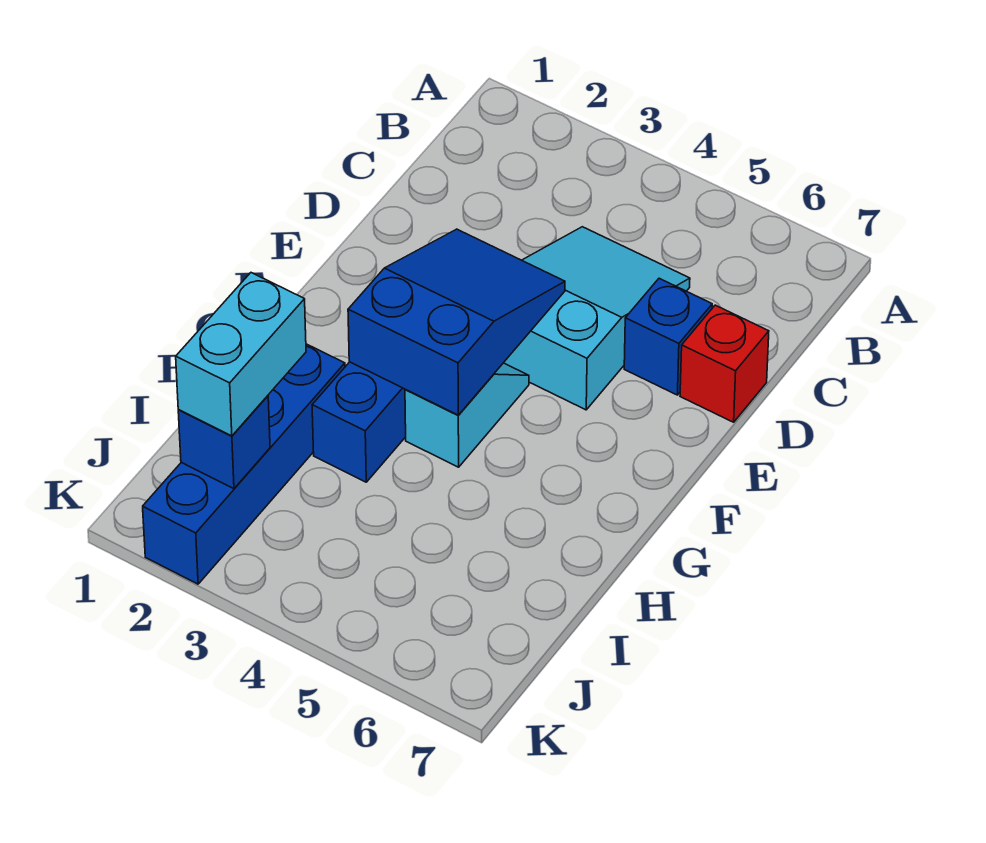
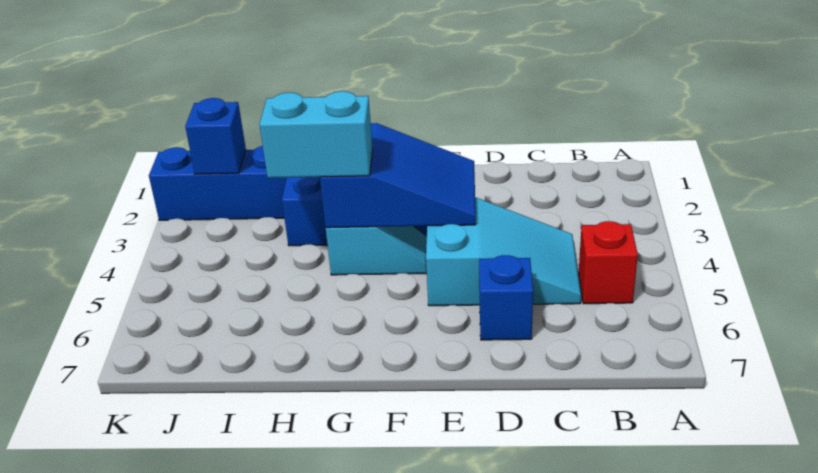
red brick D7 level 1 -> red brick B5 level 1
cyan brick I2:J2 level 3 -> cyan brick G4:H4 level 3

